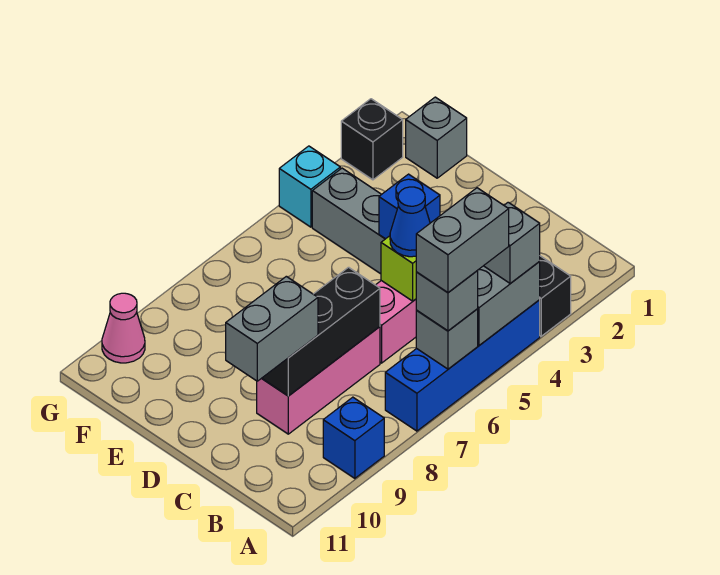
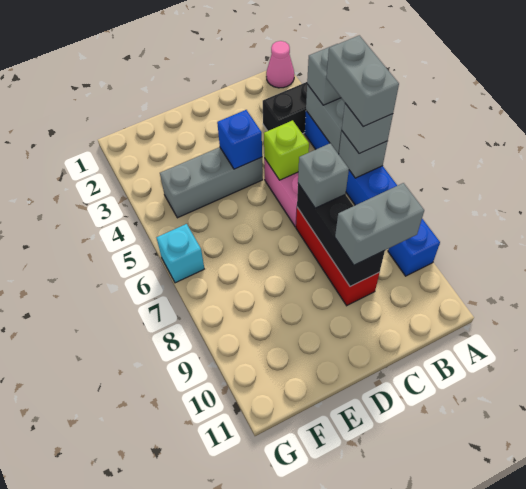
blue cone C5 level 3 -> none
pink brick C7:C9 level 1 -> red brick C7:C9 level 1
grey brick C9:C10 level 3 -> grey brick B9:C9 level 3
grey brick F1 level 1 -> grey brick C7 level 3
black brick G2 level 1 -> none
cyan brick G4 level 1 -> cyan brick G6 level 1
pink cone G10 level 1 -> pink cone A1 level 1

